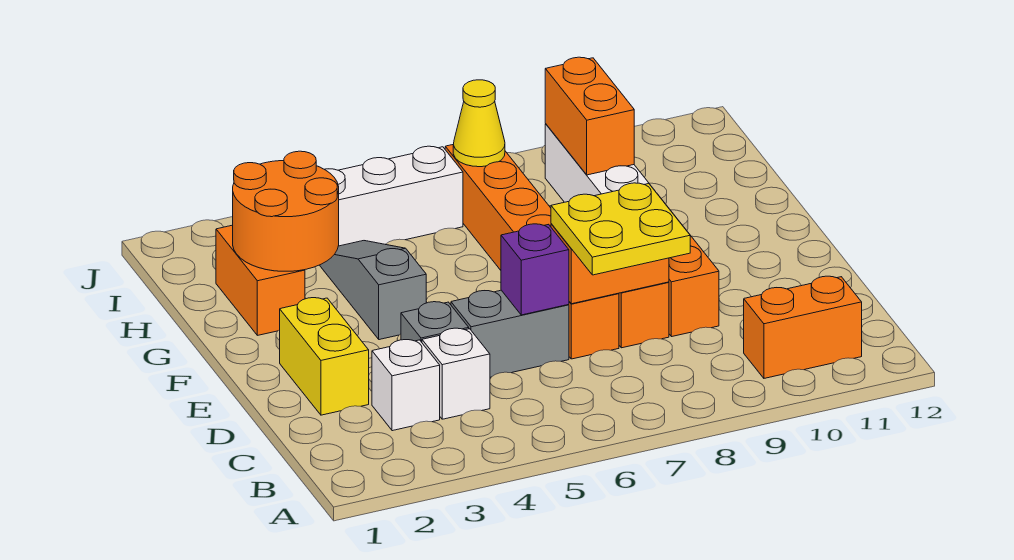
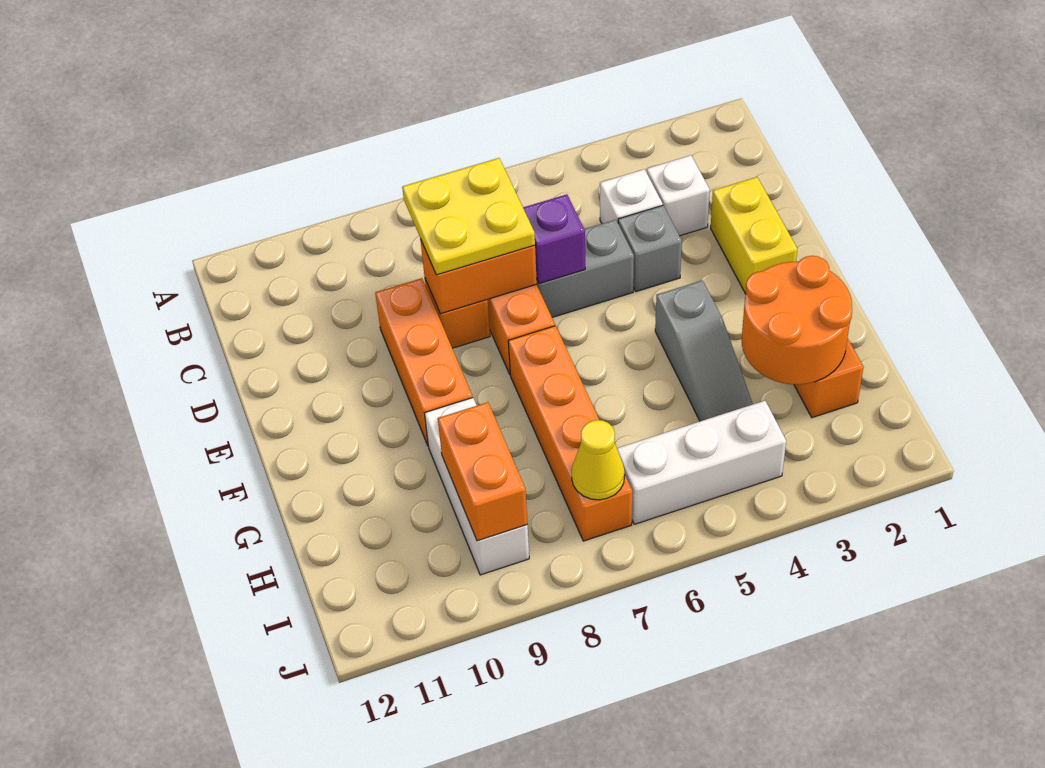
orange brick B10:B11 level 1 -> none

